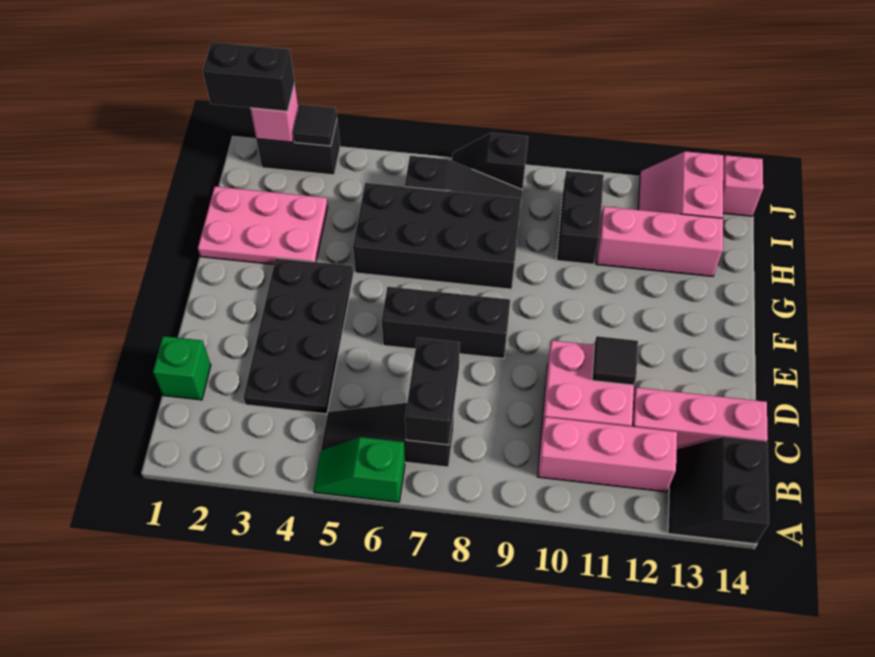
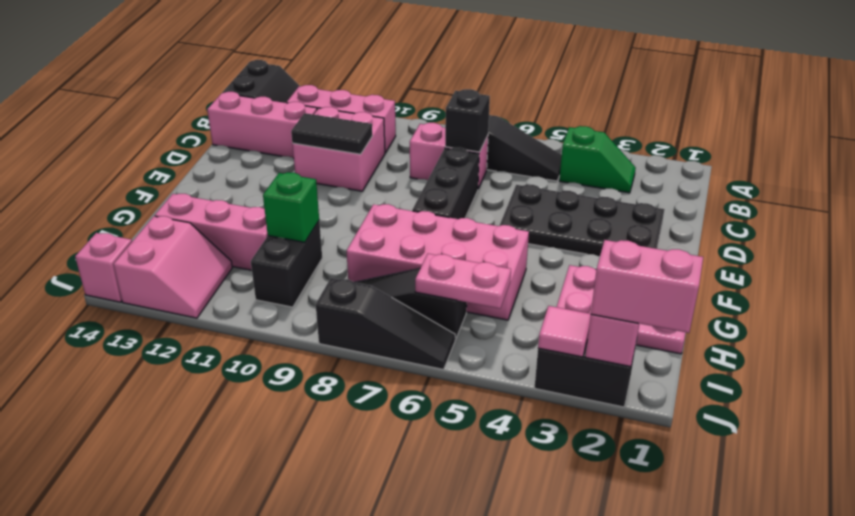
green slope A5:A6 level 1 top 6 -> green slope B3:B4 level 1 top 4
black brick B7:C7 level 2 -> black brick C7 level 2
green brick C1 level 1 -> green brick H10 level 2
black plate C3:F4 level 1 -> black plate D2:E5 level 1
none -> pink brick C7:C8 level 1
black tile D11 level 2 -> black tile D10:D11 level 2
black brick E6:E8 level 1 -> black brick D7:F7 level 1
black brick G5:H8 level 1 -> pink brick G5:H8 level 1
none -> pink plate I5:I6 level 2
black brick J1:J2 level 3 -> pink brick J1:J2 level 3
black tile J3 level 2 -> pink tile J3 level 2
black slope J7:J8 level 1 top 8 -> black slope J6:J8 level 1 top 8

